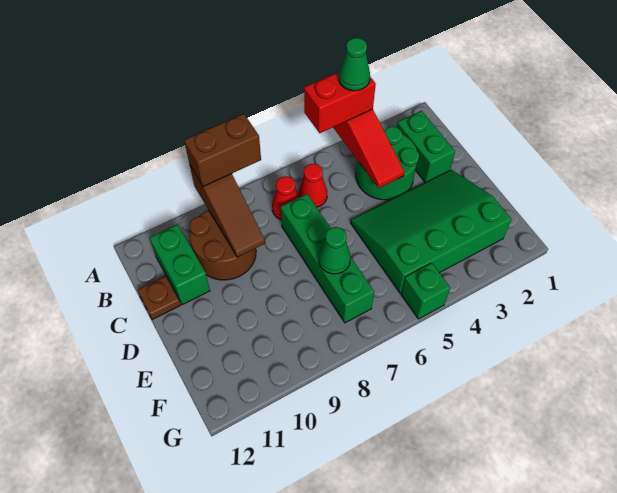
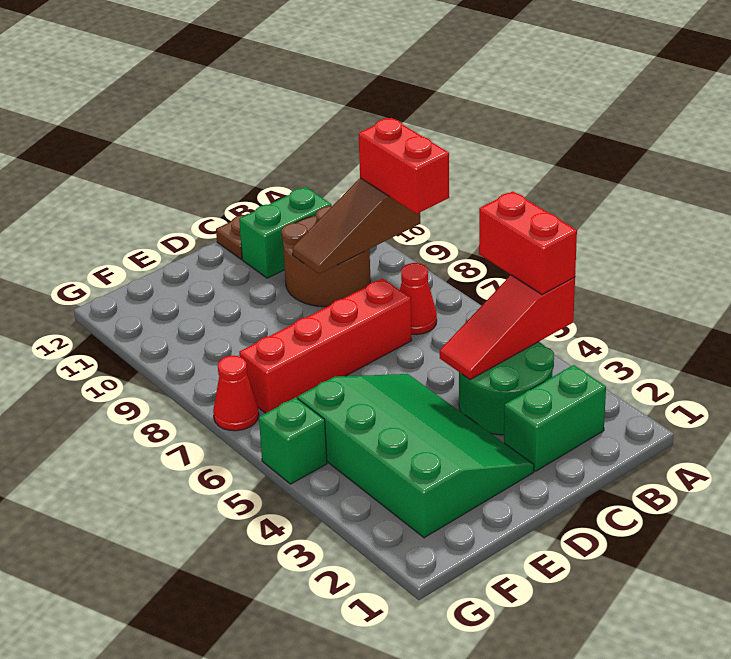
green cone A4 level 4 -> none
brown brick A8:A9 level 3 -> red brick A8:A9 level 3
red cone B6 level 1 -> red cone G7 level 1
green brick C7:F7 level 1 -> red brick C7:F7 level 1
green cone E7 level 2 -> none

